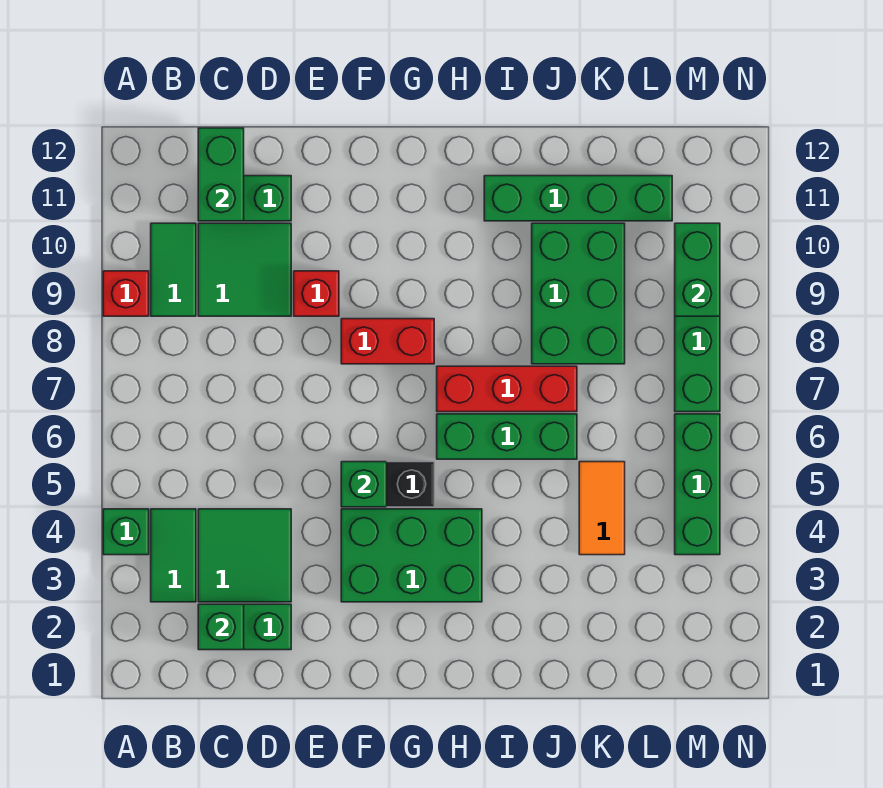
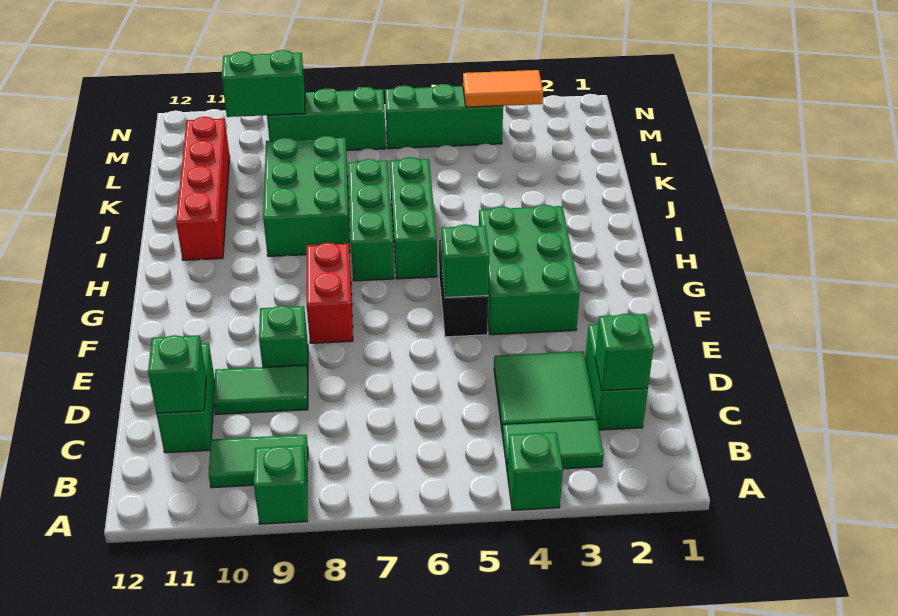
red brick A9 level 1 -> green brick A9 level 1
green tile C9:D10 level 1 -> green tile D9:D10 level 1
green brick C11:C12 level 2 -> green brick C11 level 2
red brick E9 level 1 -> green brick E9 level 1
red brick H7:J7 level 1 -> green brick H7:J7 level 1
green brick I11:L11 level 1 -> red brick I11:L11 level 1
green brick J8:K10 level 1 -> green brick I8:K9 level 1
orange tile K4:K5 level 1 -> orange tile M3:M4 level 2

